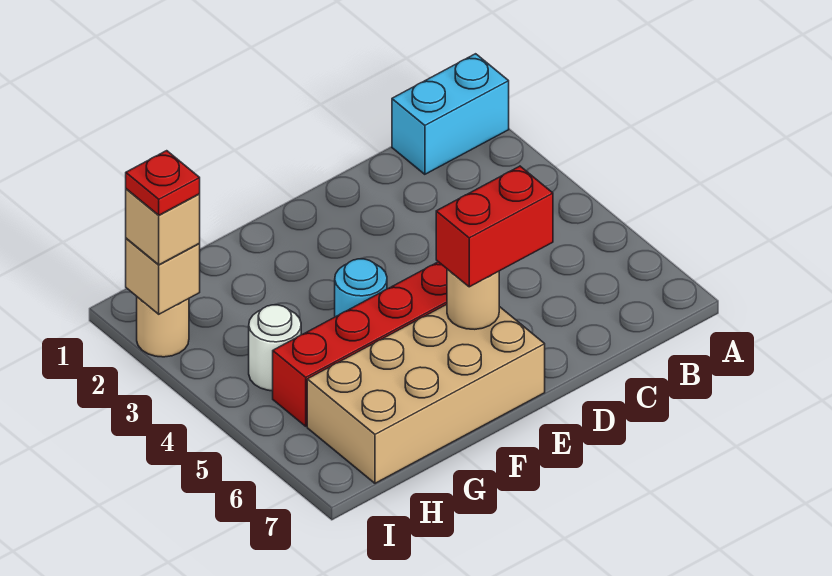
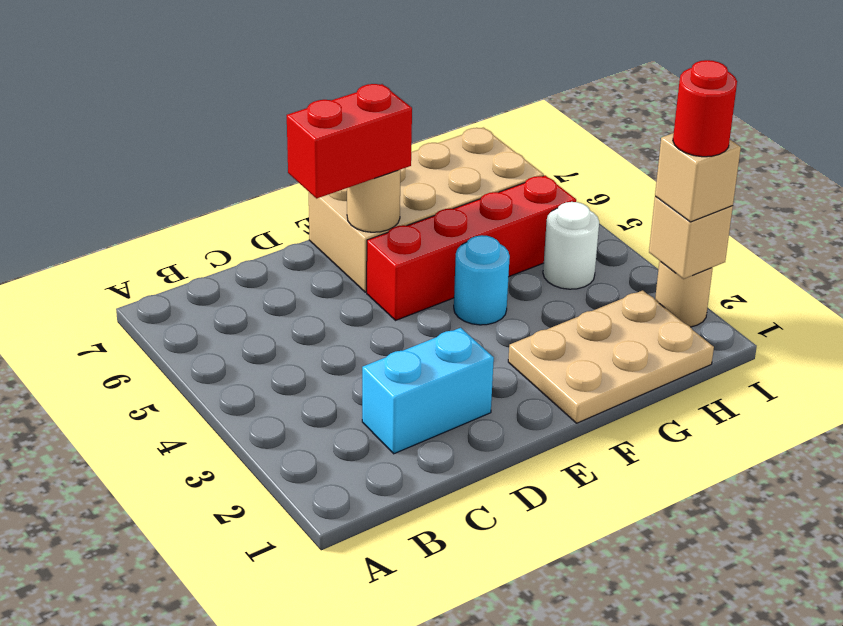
cyan brick A1:B1 level 1 -> cyan brick C2:D2 level 1
none -> tan plate F1:H2 level 1
red plate I2 level 4 -> red round brick I2 level 4

